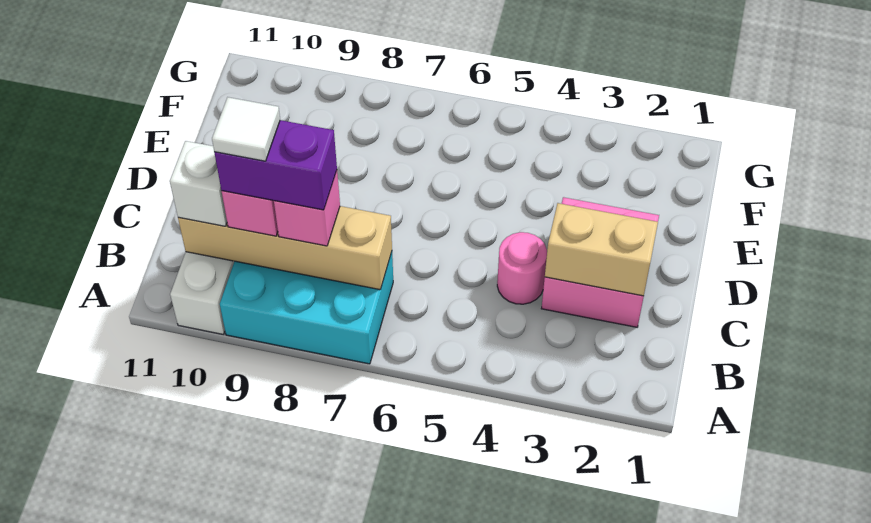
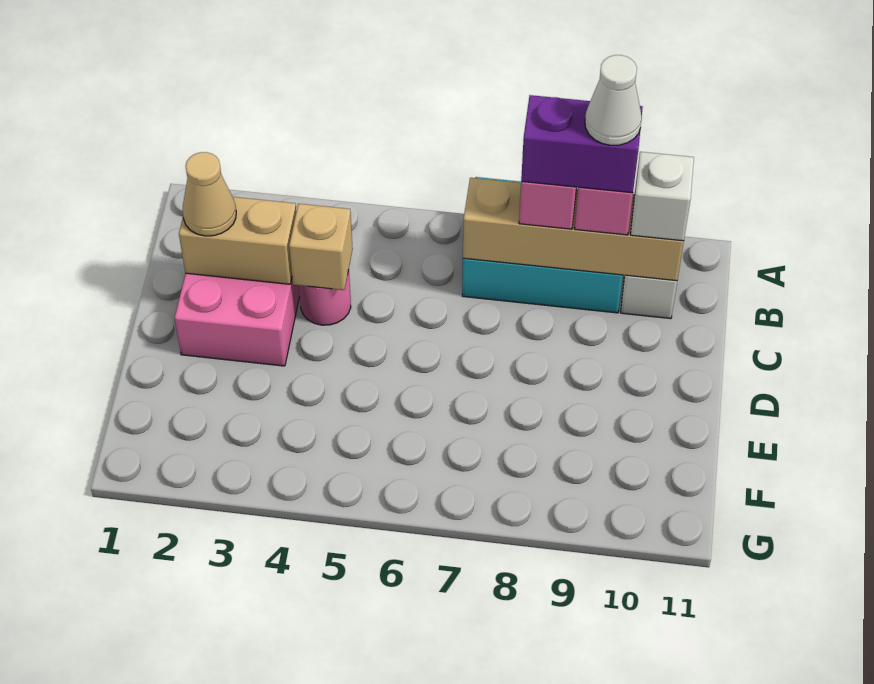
white tile B9 level 5 -> white cone B9 level 5
none -> tan cone C2 level 3
none -> tan brick C4 level 2

